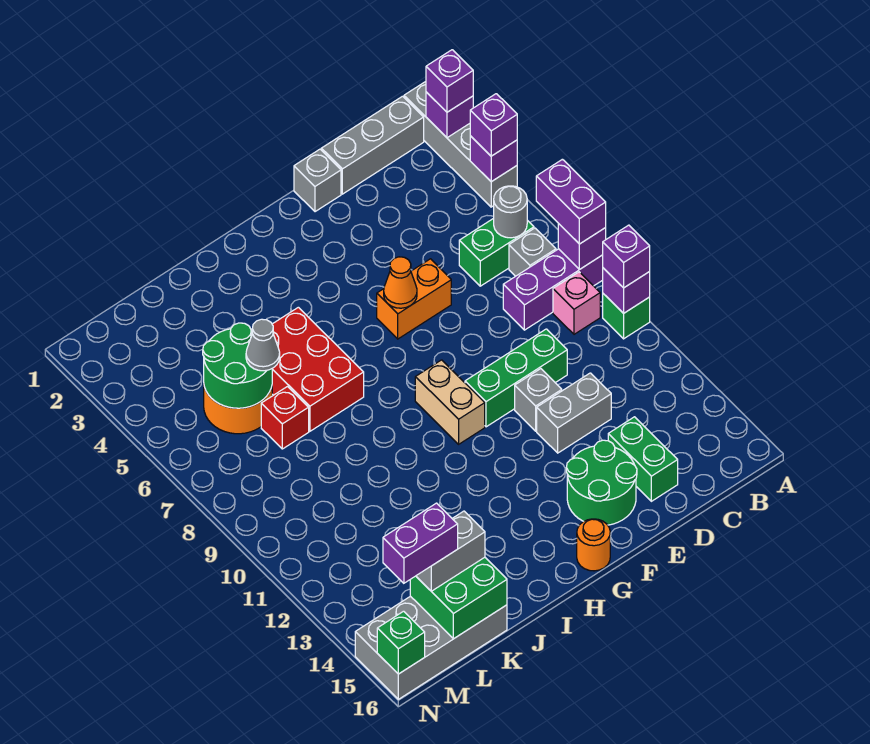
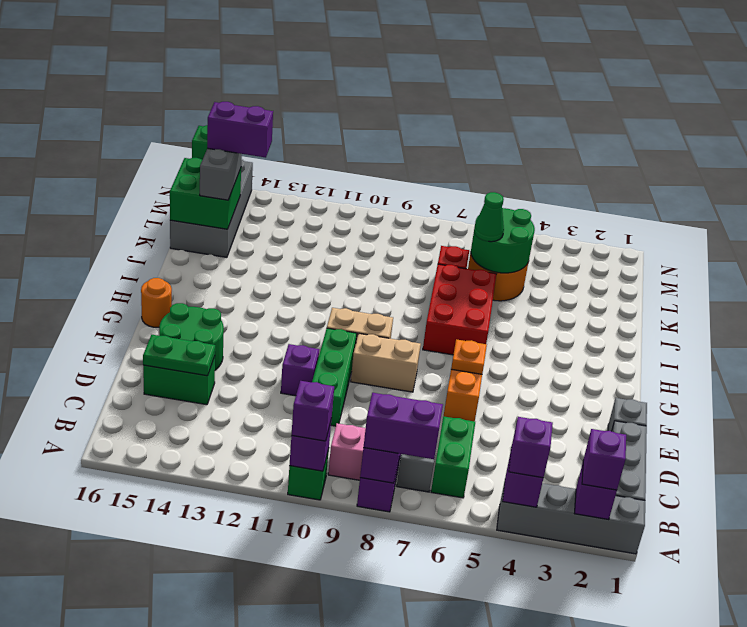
grey round brick B6 level 2 -> none
grey brick D12:E12 level 1 -> none
none -> green plate D14:D15 level 2
grey brick E11 level 1 -> purple brick E11 level 1
orange cone F6 level 2 -> orange plate F6 level 2
none -> tan brick F8:F9 level 1
red brick I5:J7 level 1 -> red brick H6:J7 level 1
grey cone K6 level 3 -> green cone K6 level 3
purple brick L15:M15 level 4 -> purple brick L14:L15 level 4

